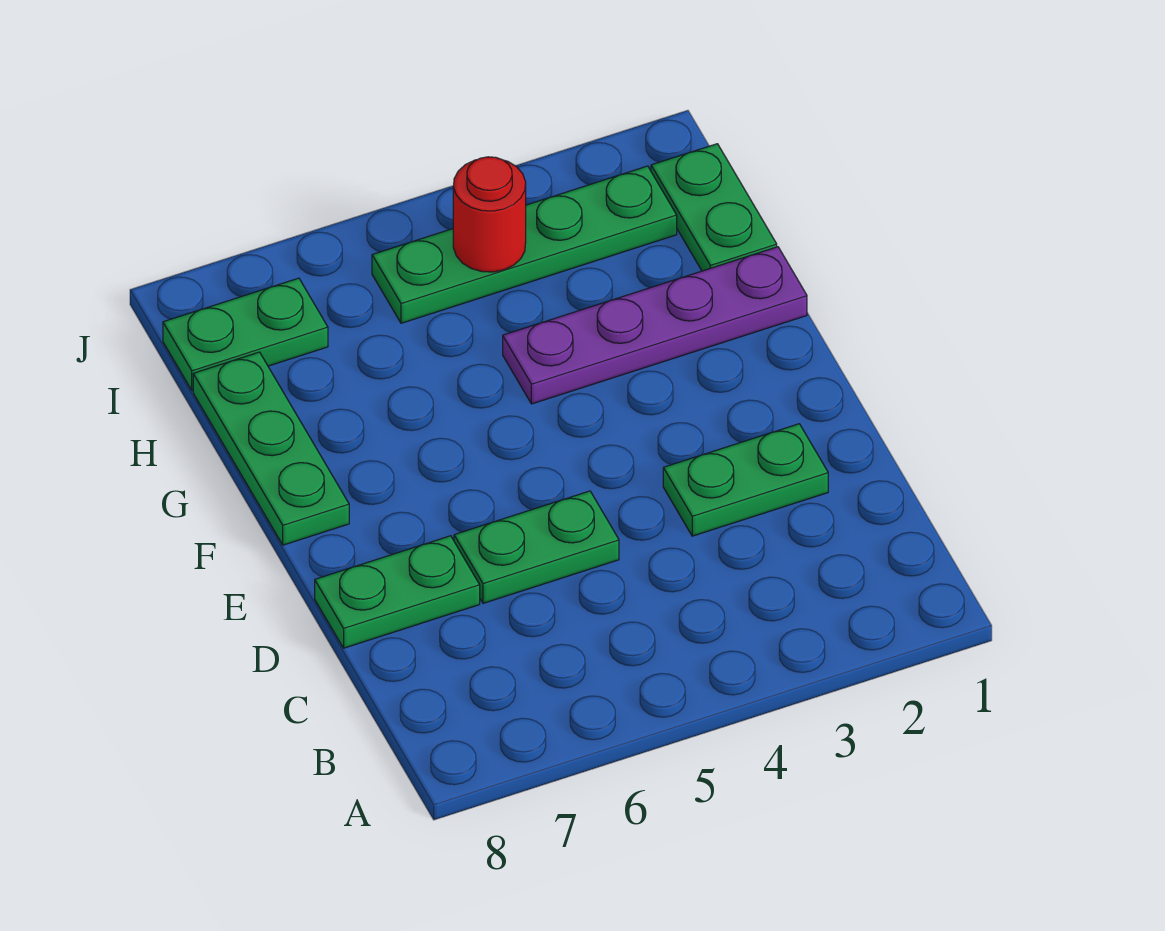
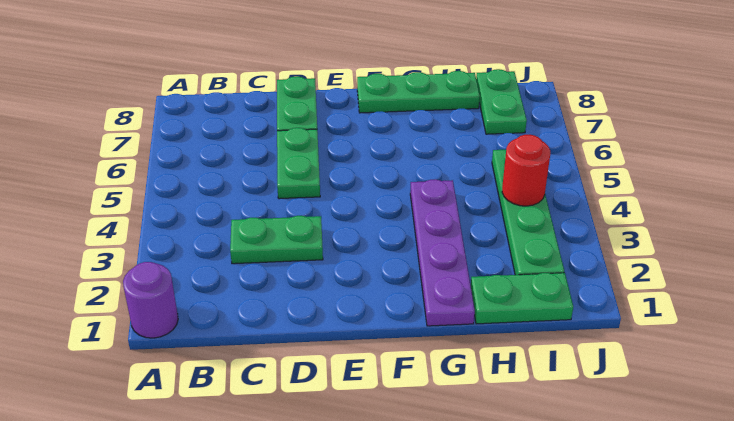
none -> purple round brick A1 level 1
green plate D2:D3 level 1 -> green plate C3:D3 level 1

